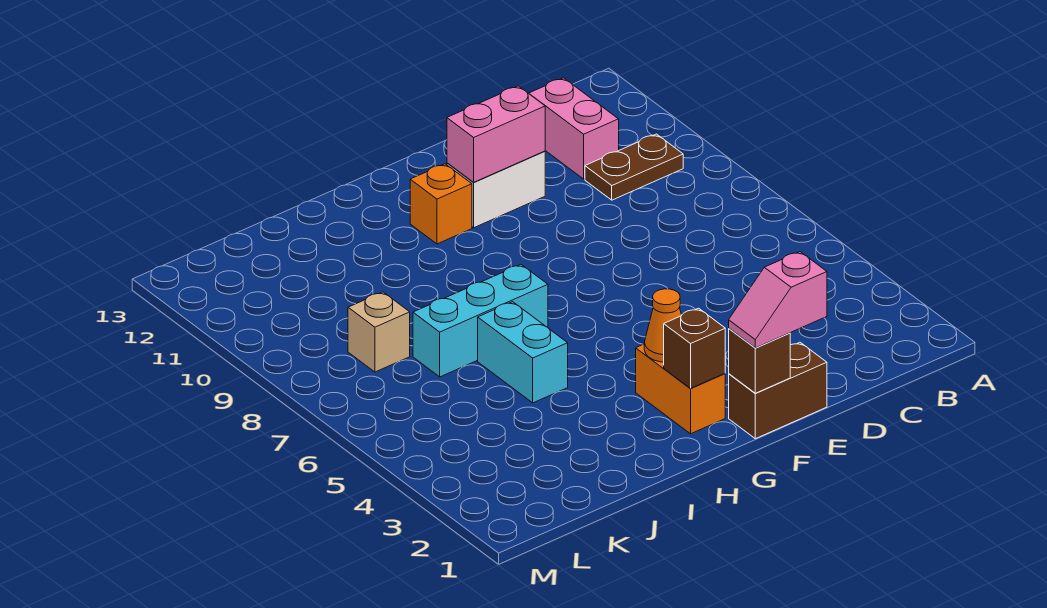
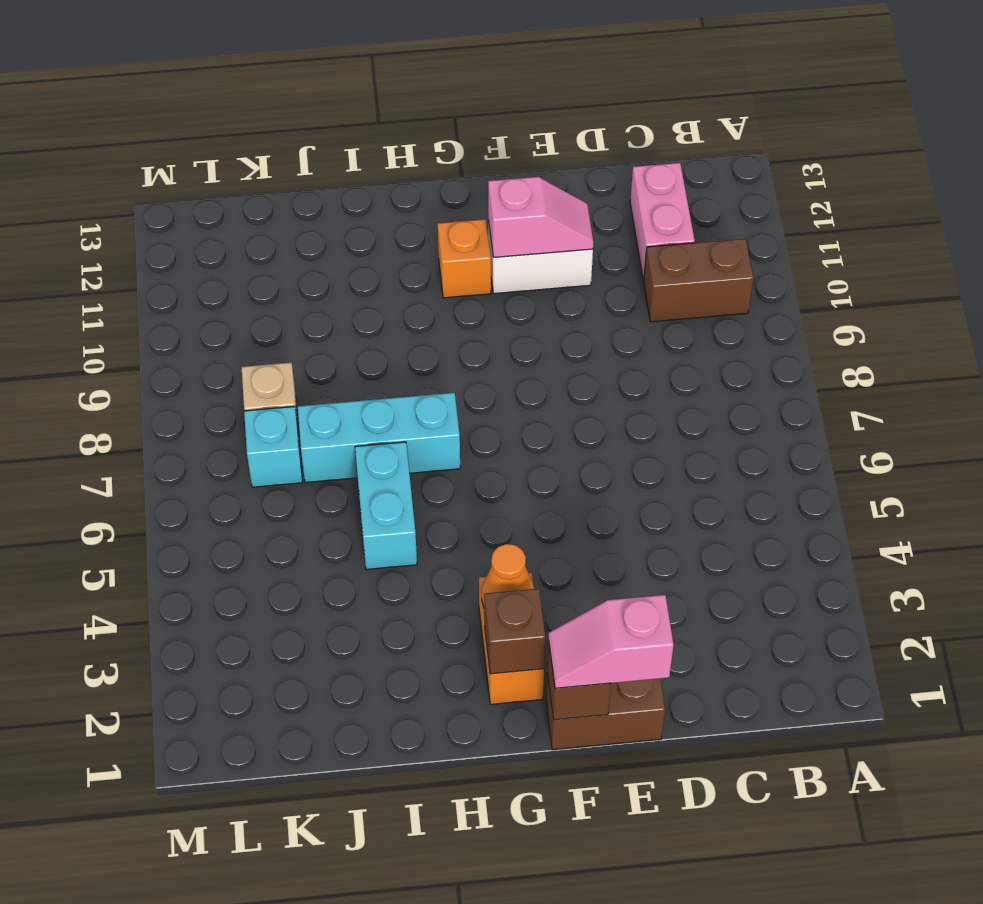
brown plate B10:C10 level 1 -> brown brick B10:C10 level 1
pink brick E11:F11 level 2 -> pink slope E11:F11 level 2 top F
none -> cyan brick K7 level 1

